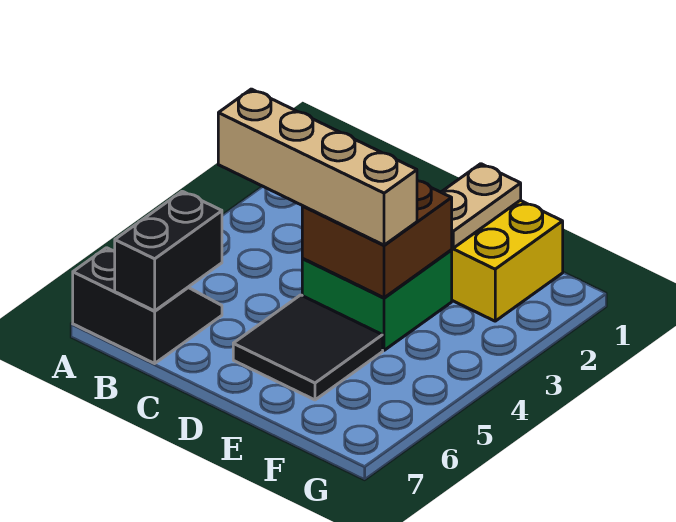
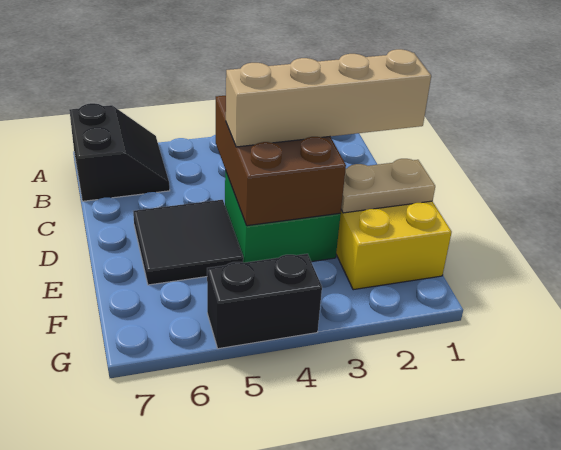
tan brick B4:E4 level 3 -> tan brick D1:D4 level 3
black brick B6:B7 level 2 -> black brick G4:G5 level 1
brown brick D3:E4 level 2 -> brown brick C3:E4 level 2

